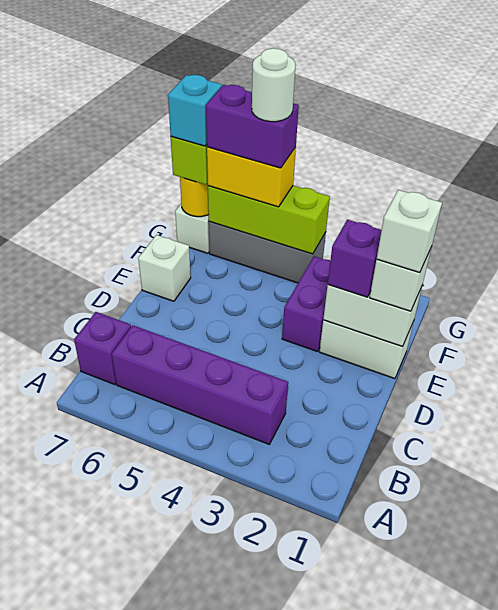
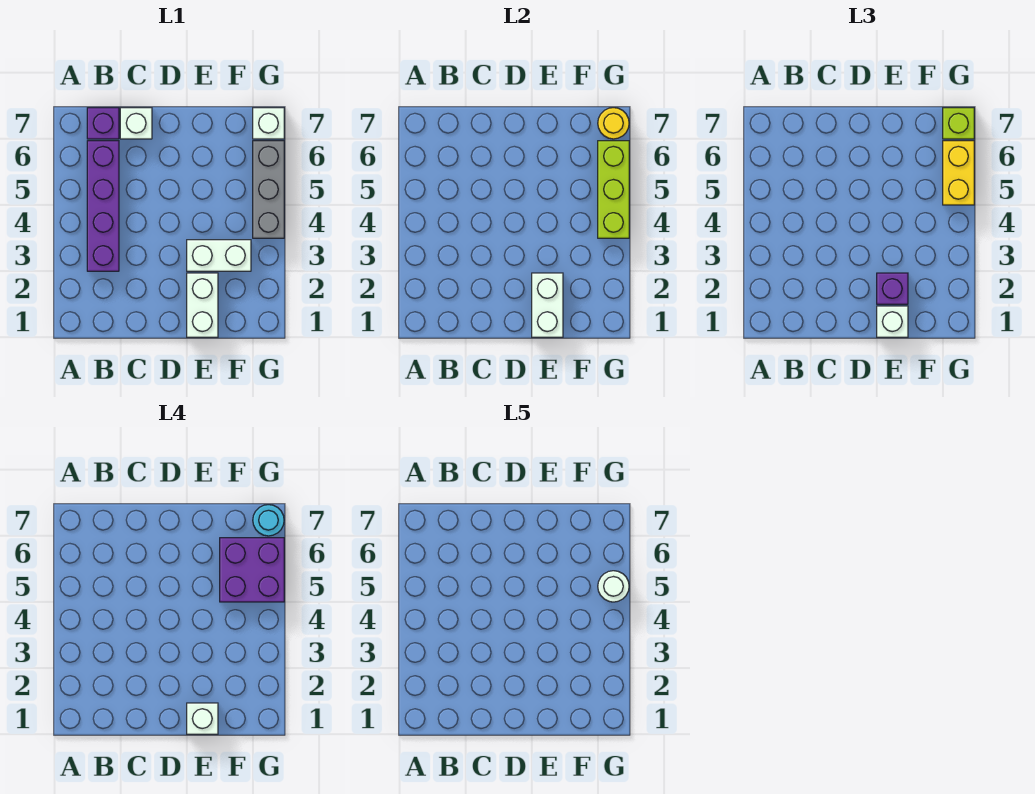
purple brick E3:F3 level 1 -> white brick E3:F3 level 1
white brick E7 level 1 -> white brick C7 level 1
purple brick G5:G6 level 4 -> purple brick F5:G6 level 4
cyan brick G7 level 4 -> cyan round brick G7 level 4

